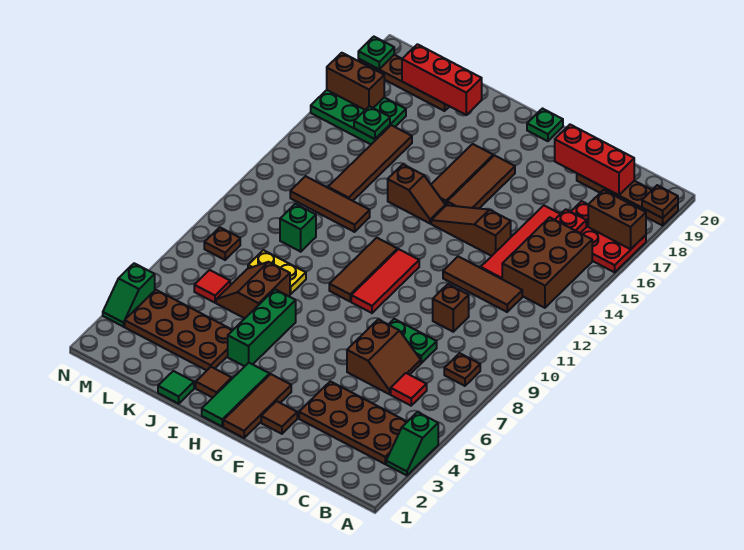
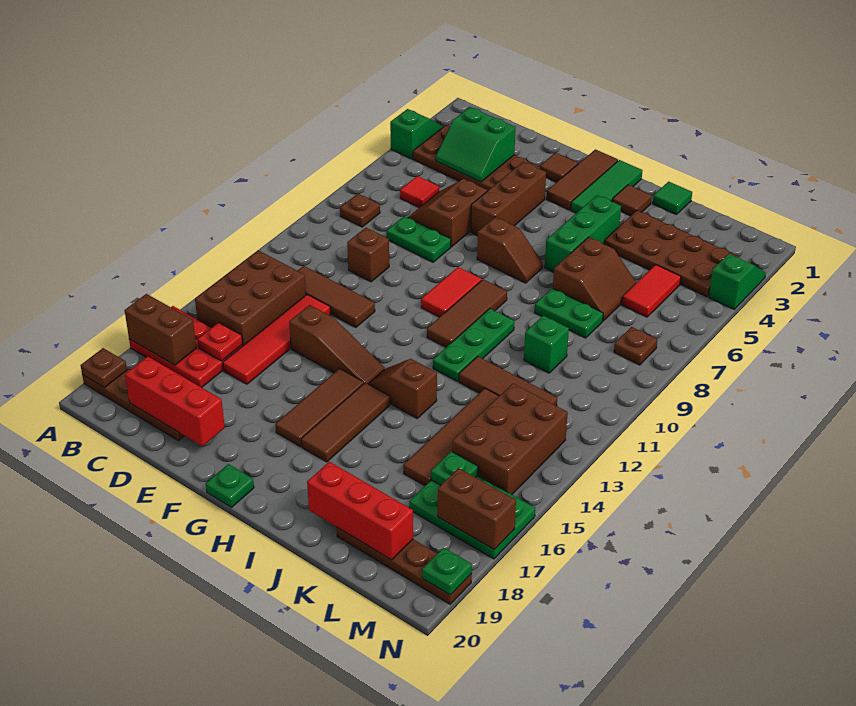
none -> green slope C3:D4 level 2 top 3
none -> brown brick F4:F6 level 1
none -> brown slope G7:H7 level 1 top G
red tile G9:G11 level 1 -> red tile G9:G10 level 1
none -> green plate I10:I12 level 1
yellow plate J8:K8 level 1 -> green plate J8:K8 level 1
red tile L6 level 1 -> red tile L5:L6 level 1
none -> brown brick L13:M15 level 1

